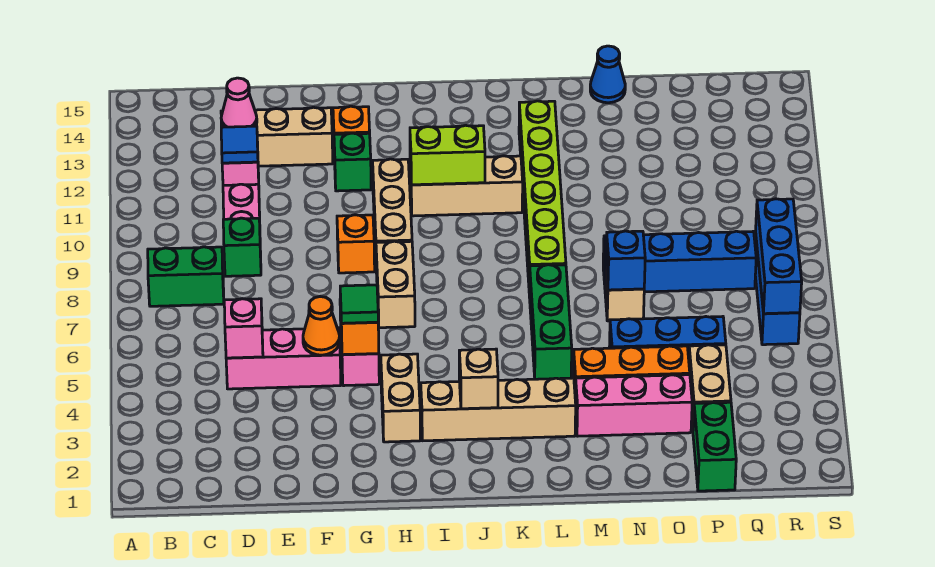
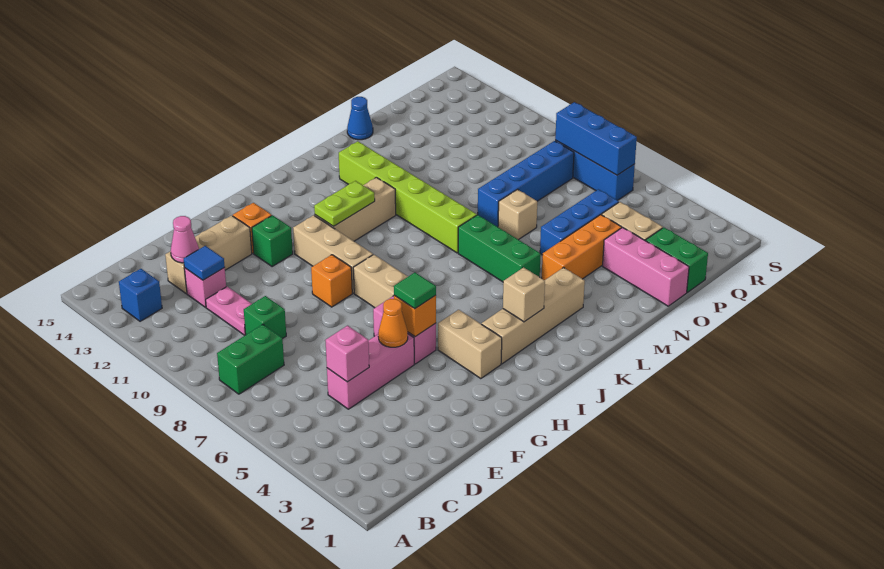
lime brick I11:J11 level 2 -> lime plate I11:J11 level 2
pink brick M3:O3 level 1 -> pink brick O1:O3 level 1
blue brick N7 level 2 -> blue brick B13 level 1

